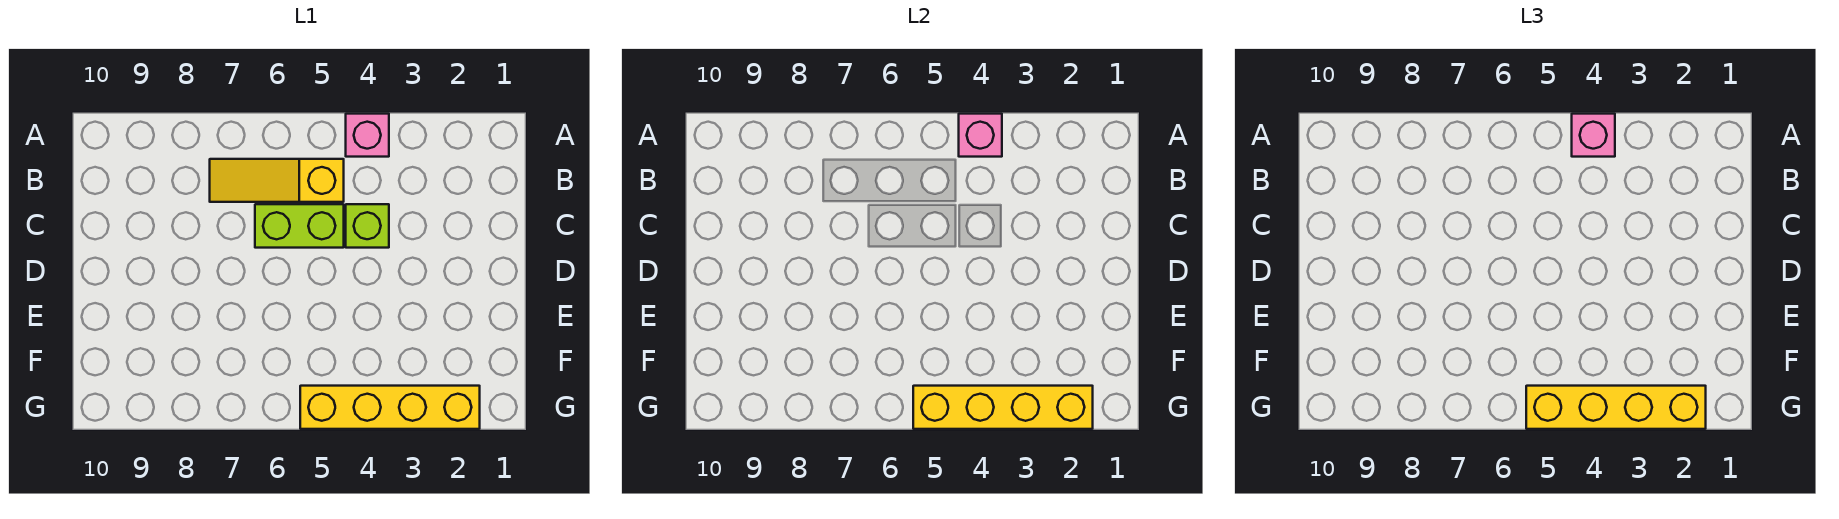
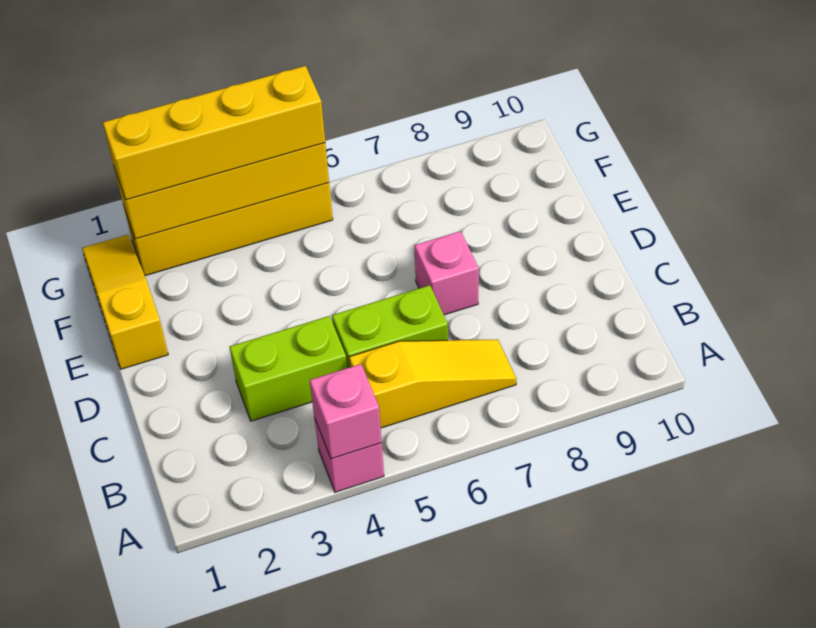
pink brick A4 level 3 -> pink brick D7 level 1
lime brick C4 level 1 -> lime brick C3:C4 level 1
none -> yellow slope E1:G1 level 1 top E

